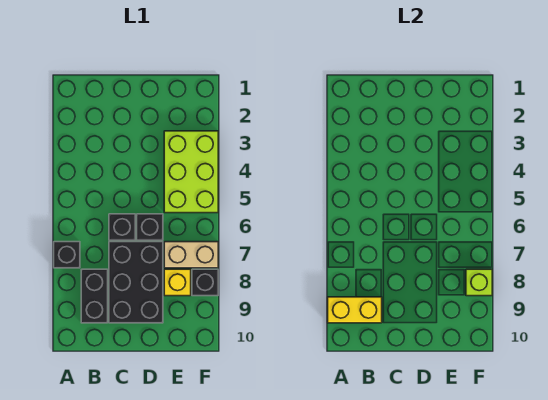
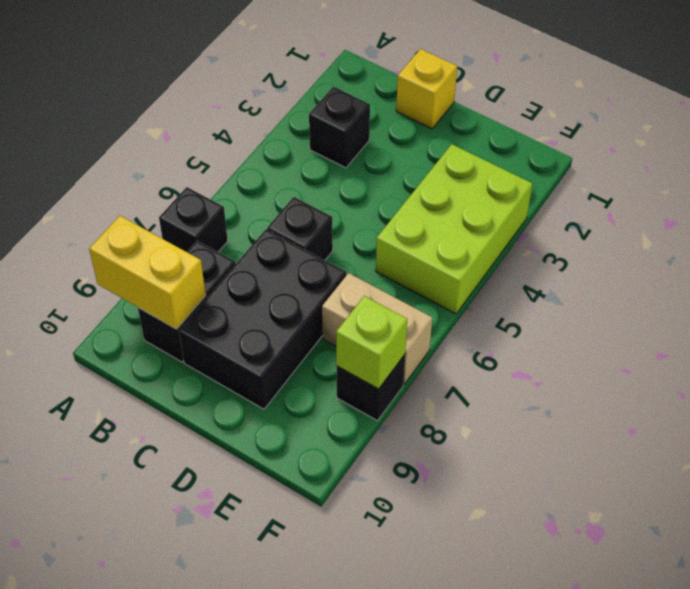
black brick D6 level 1 -> black brick B3 level 1
yellow brick E8 level 1 -> yellow brick C1 level 1

